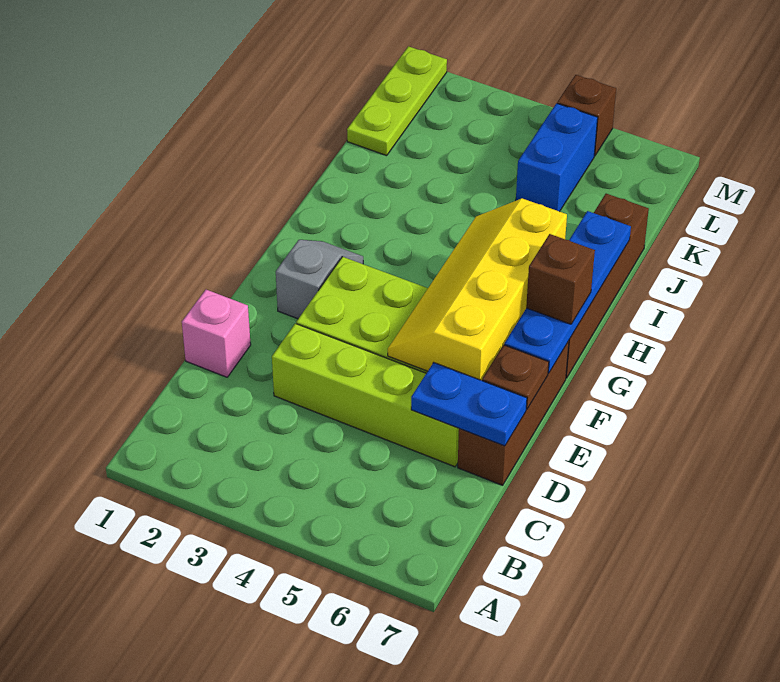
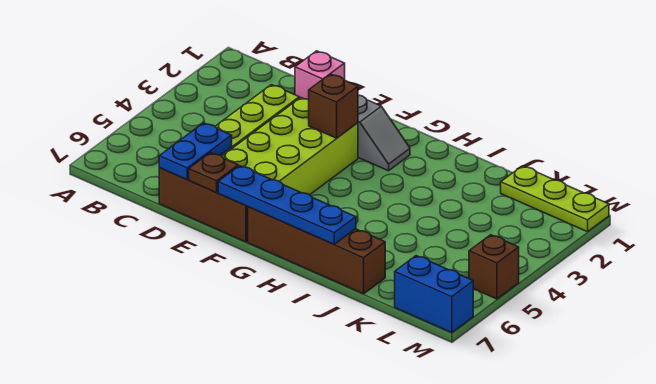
yellow slope E5:H6 level 2 top 6 -> none
brown brick G7 level 3 -> brown brick F3 level 2
blue brick K5:L5 level 1 -> blue brick L7:M7 level 1

